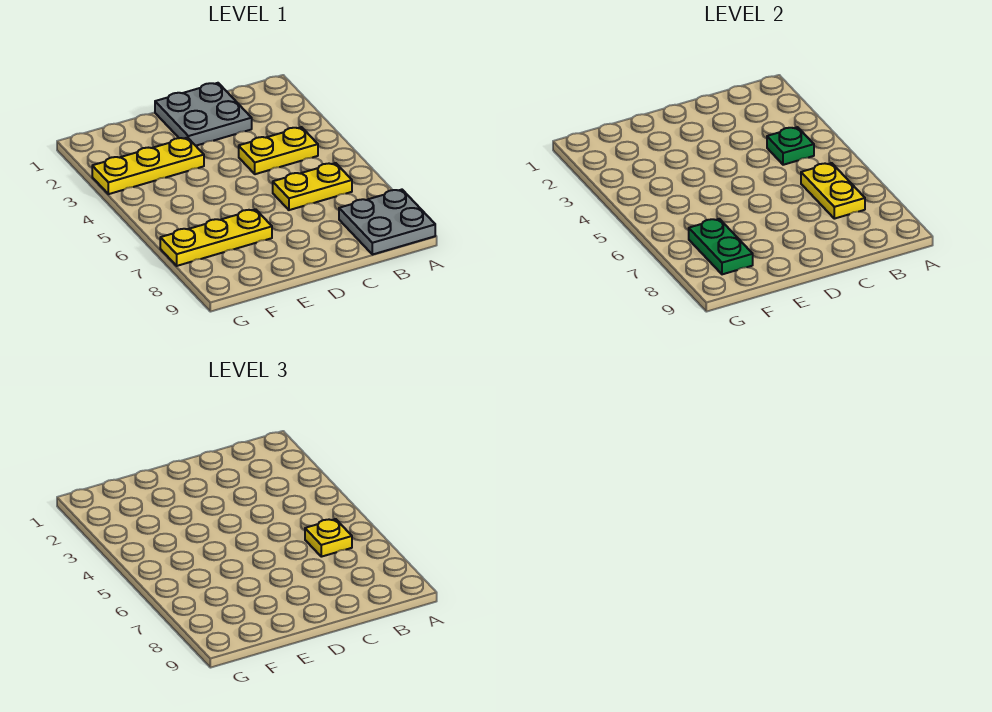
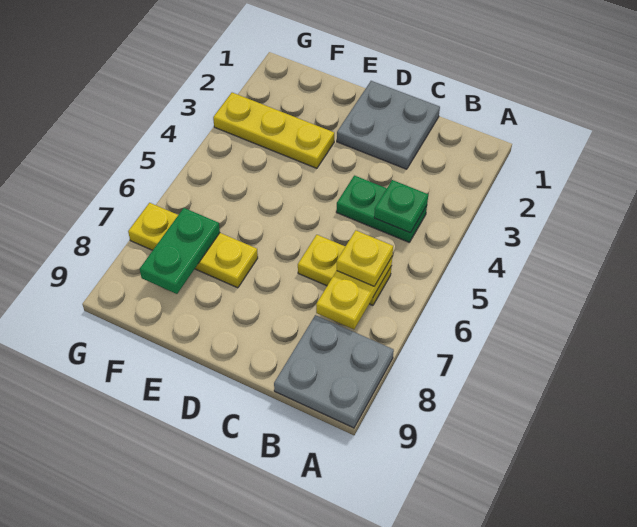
yellow plate B4:C4 level 1 -> green plate B4:C4 level 1

